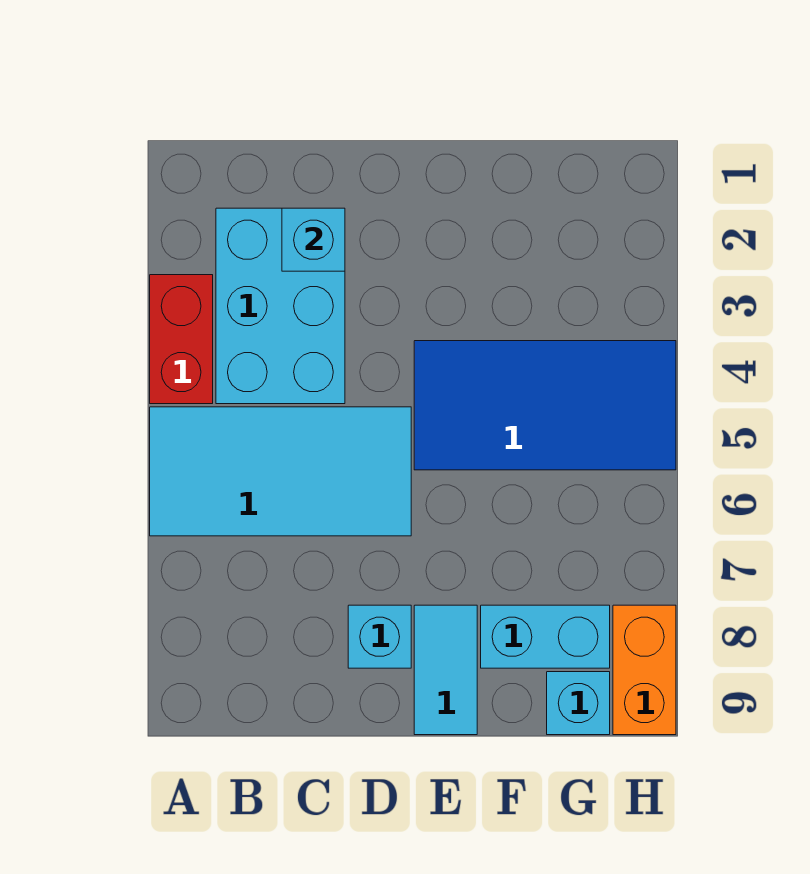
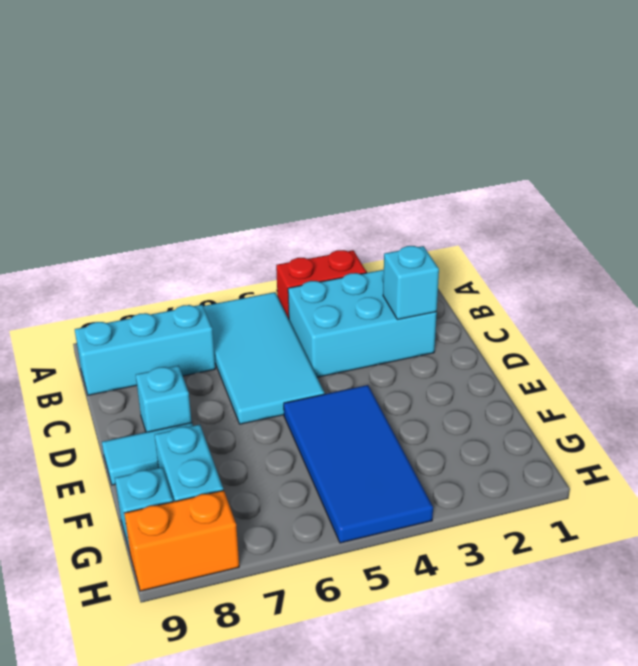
none -> cyan brick B7:B9 level 1

